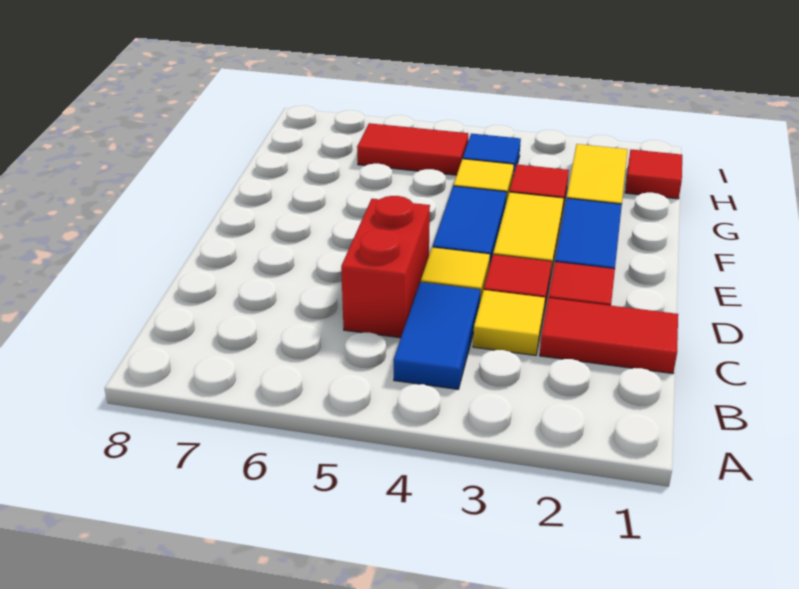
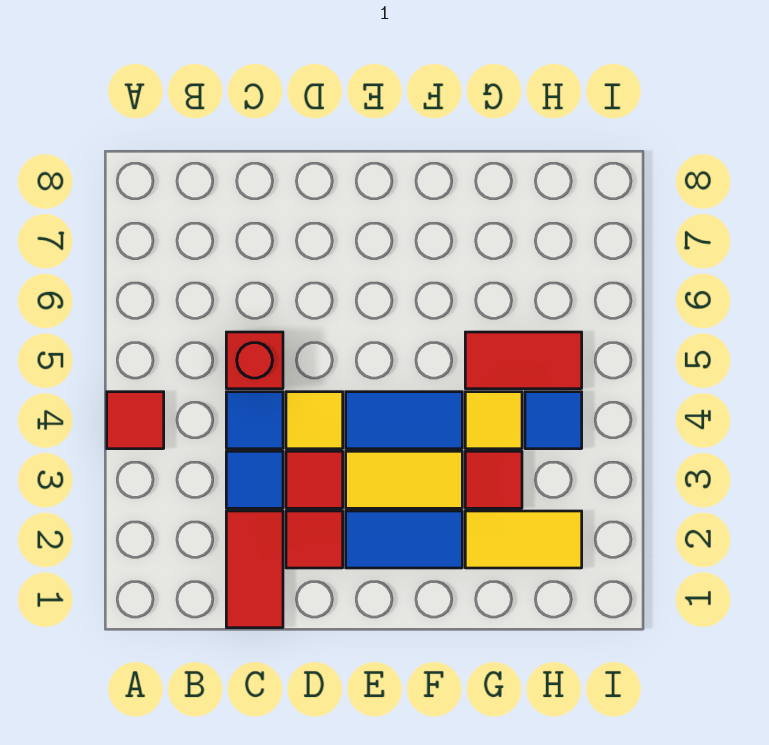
blue tile B4:C4 level 1 -> blue tile C4 level 1
yellow tile C3 level 1 -> blue tile C3 level 1
red brick C5:D5 level 1 -> red brick C5 level 1
red tile H1 level 1 -> red tile A4 level 1
red tile H5:H6 level 1 -> red tile G5:H5 level 1

